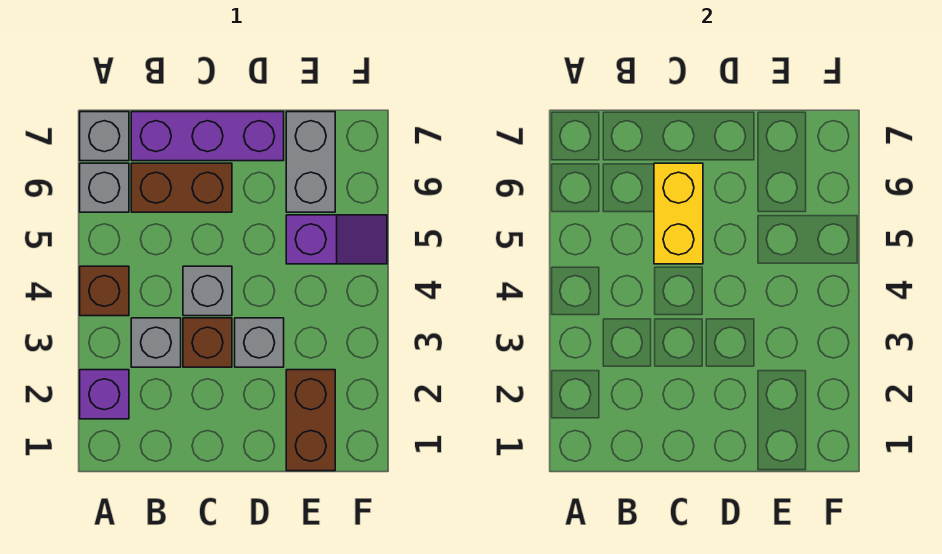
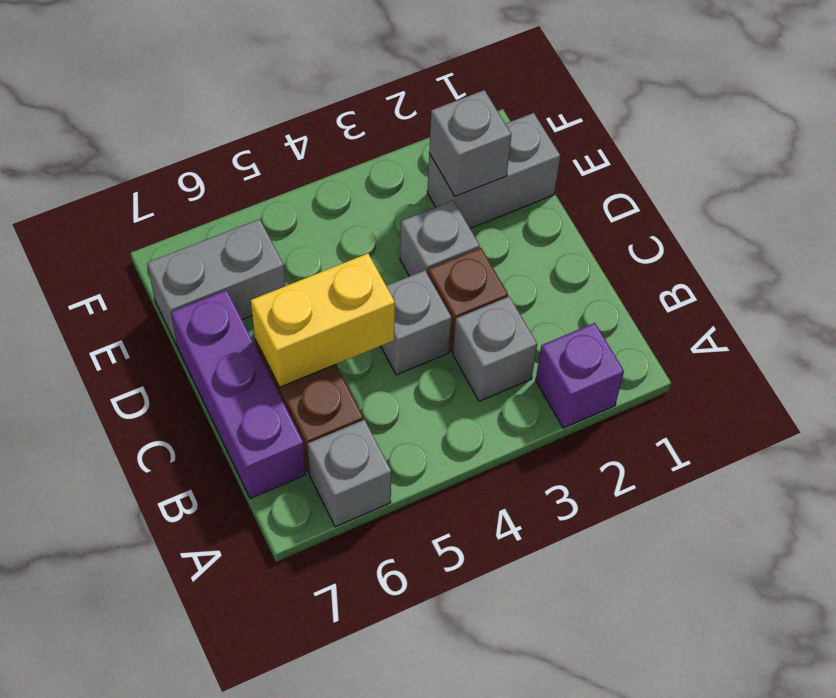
brown brick A4 level 1 -> none
grey brick A7 level 1 -> grey brick E2 level 2
brown brick E1:E2 level 1 -> grey brick E1:E2 level 1
purple slope E5:F5 level 1 top E -> none

